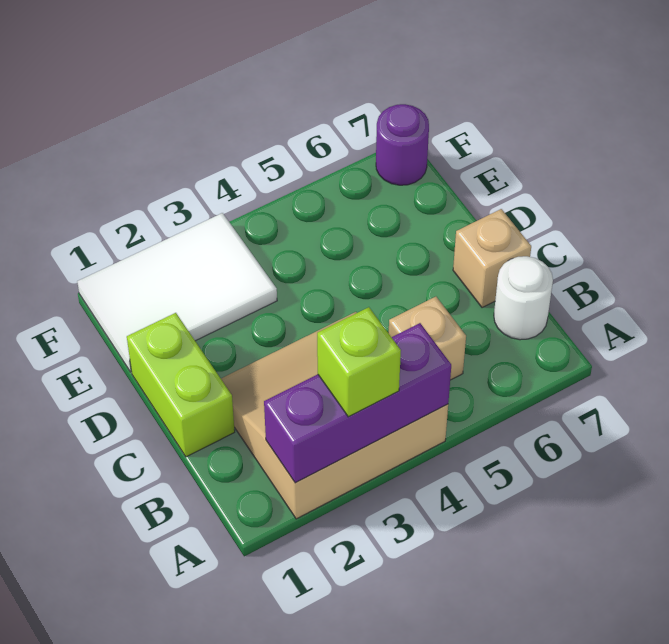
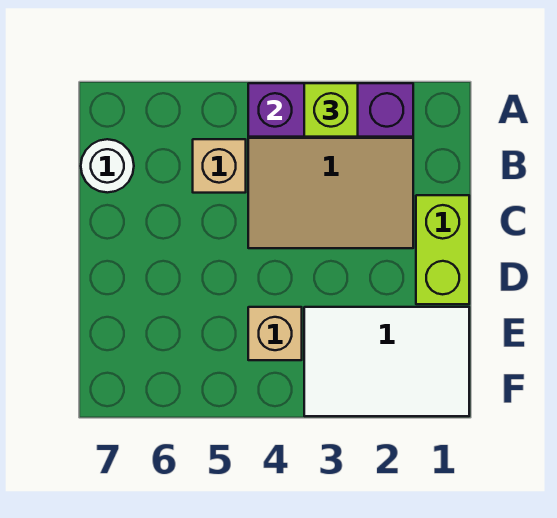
tan brick C7 level 1 -> tan brick E4 level 1
purple round brick F7 level 1 -> none

